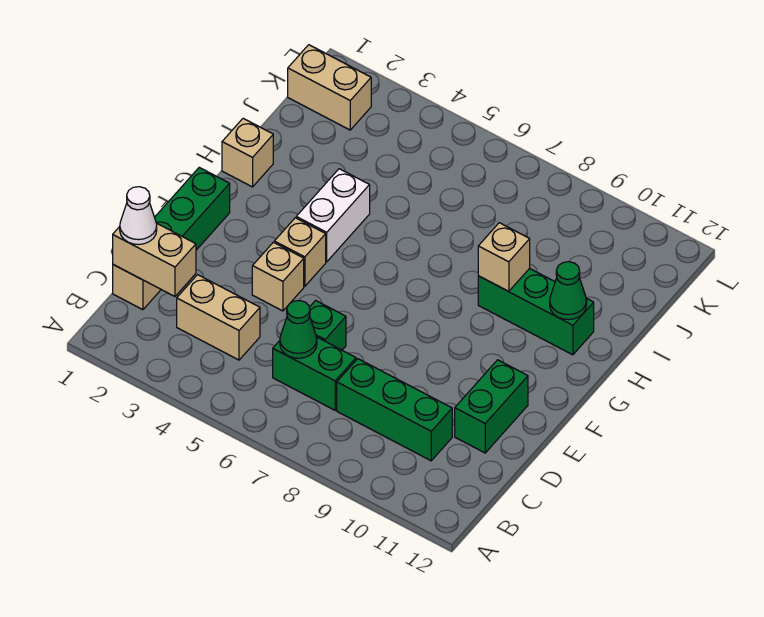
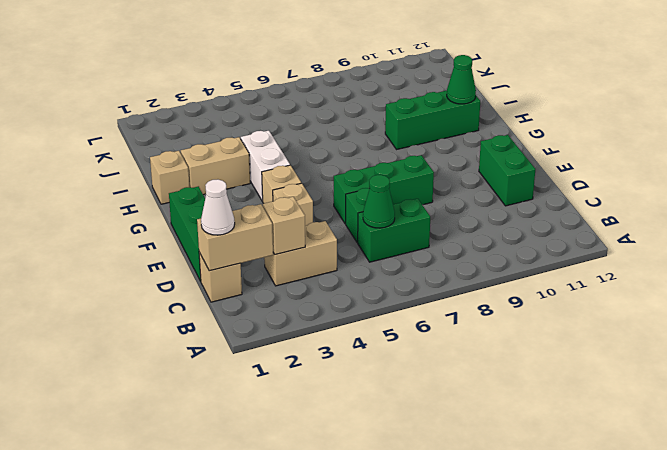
green brick C8:C10 level 1 -> green brick E6:E8 level 1
tan brick H9 level 2 -> tan brick C3 level 2
tan brick K1:K2 level 1 -> tan brick H2:H3 level 1

